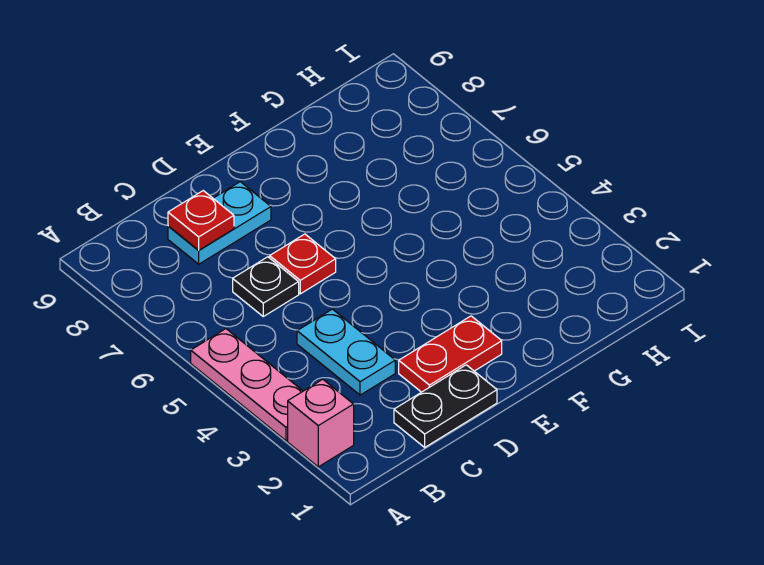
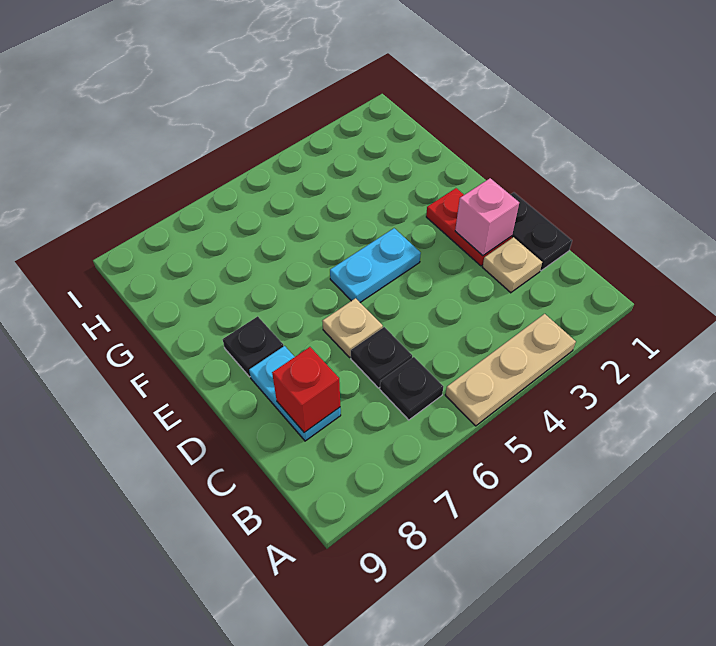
pink brick A2 level 1 -> pink brick D2 level 2
pink plate A3:A5 level 1 -> tan plate A3:A5 level 1
none -> black plate B6 level 1
none -> tan plate C2 level 1
cyan plate C3:C4 level 1 -> cyan plate E4:E5 level 1
red plate C8 level 2 -> red brick C8 level 2
red plate D6 level 1 -> tan plate D6 level 1
none -> black plate E8 level 1

